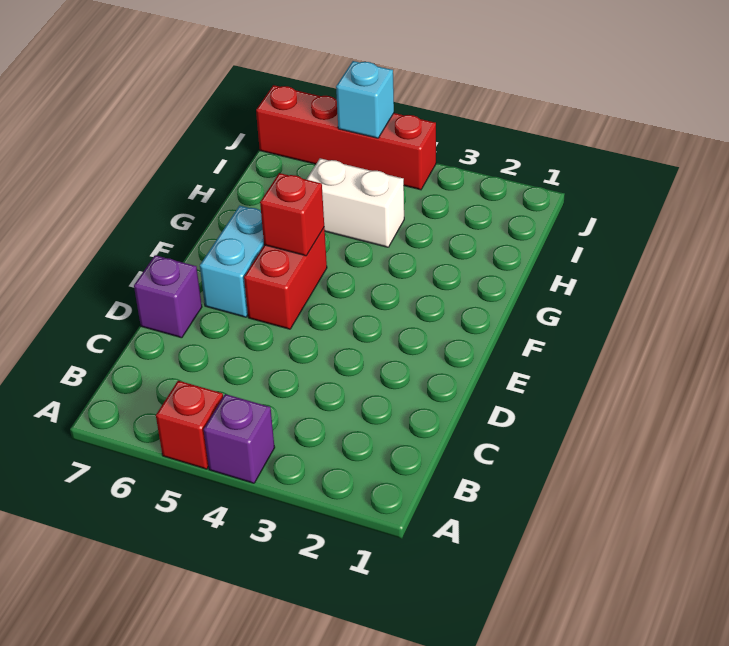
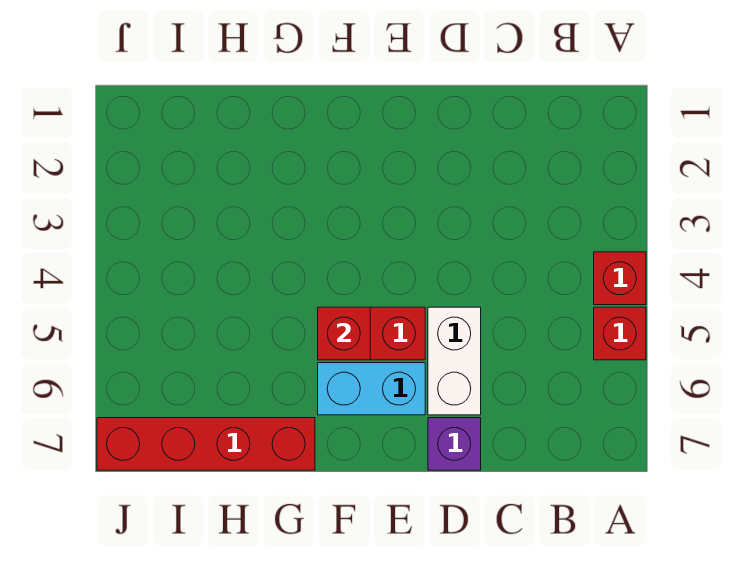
purple brick A4 level 1 -> red brick A4 level 1
white brick H4:H5 level 1 -> white brick D5:D6 level 1
red brick J4:J7 level 1 -> red brick G7:J7 level 1
cyan brick J5 level 2 -> none

